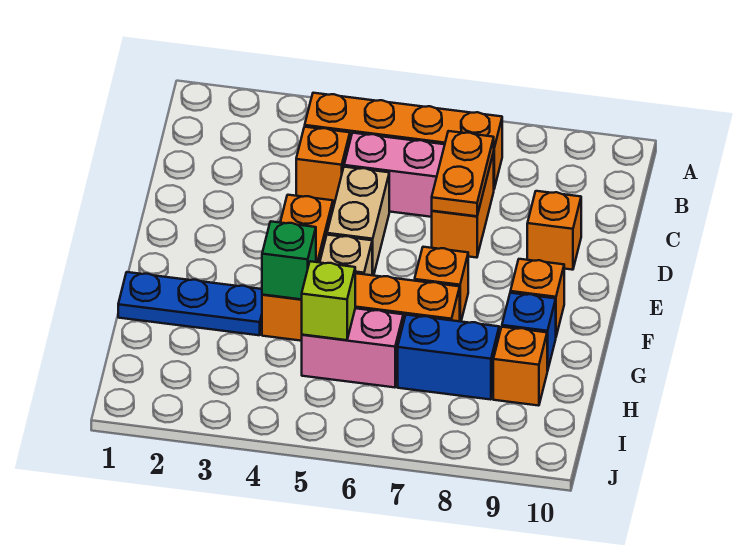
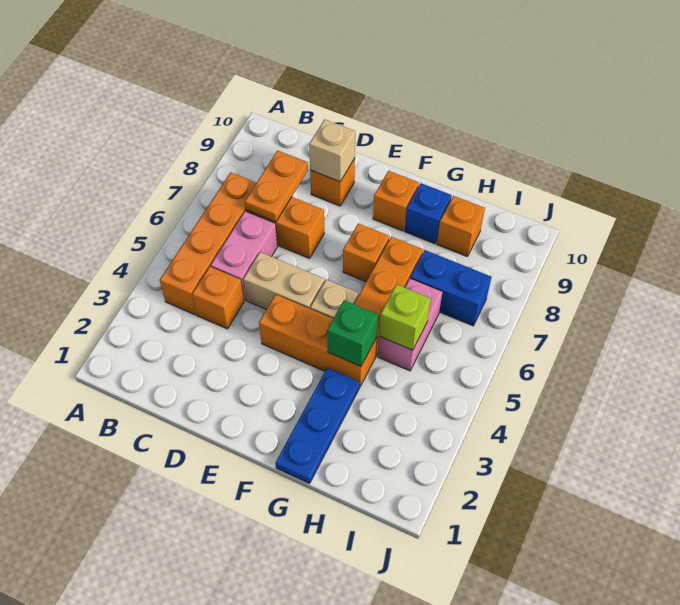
orange plate C7:D7 level 2 -> orange plate C7:C8 level 2
none -> tan brick D9 level 2
blue brick H7:H8 level 1 -> blue brick H7:I7 level 1

